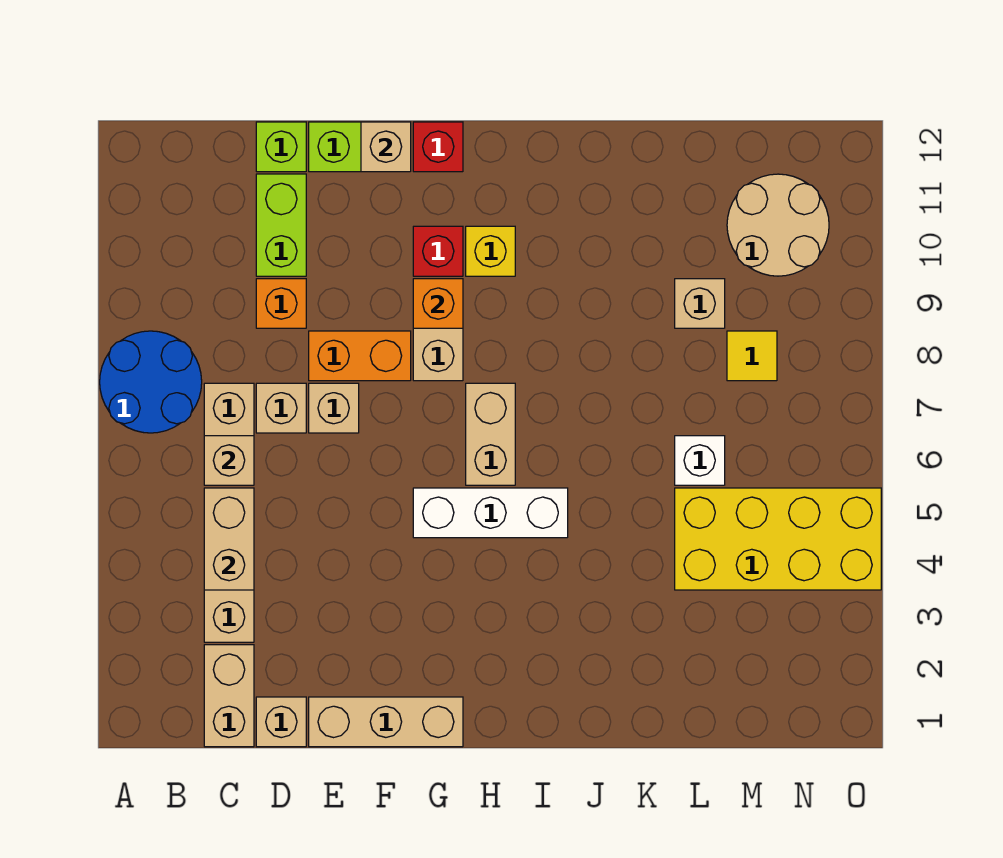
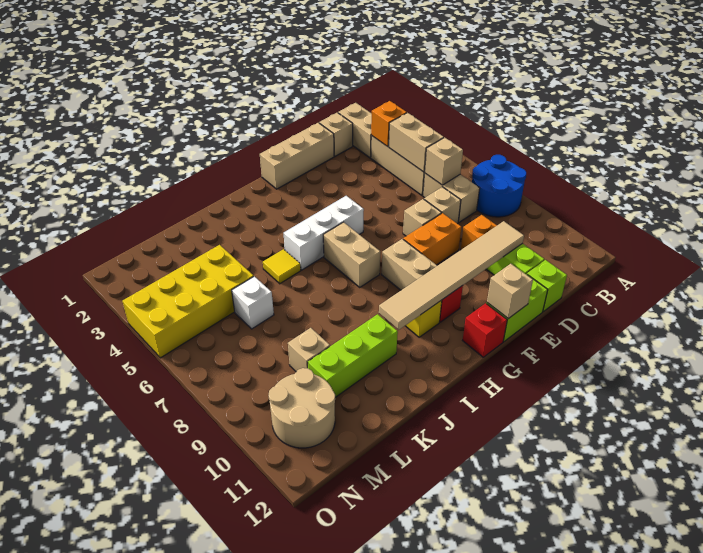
none -> tan tile D10:I10 level 2
orange brick G9 level 2 -> orange brick C3 level 2
none -> lime brick J10:L10 level 1
yellow tile M8 level 1 -> yellow tile J5 level 1

